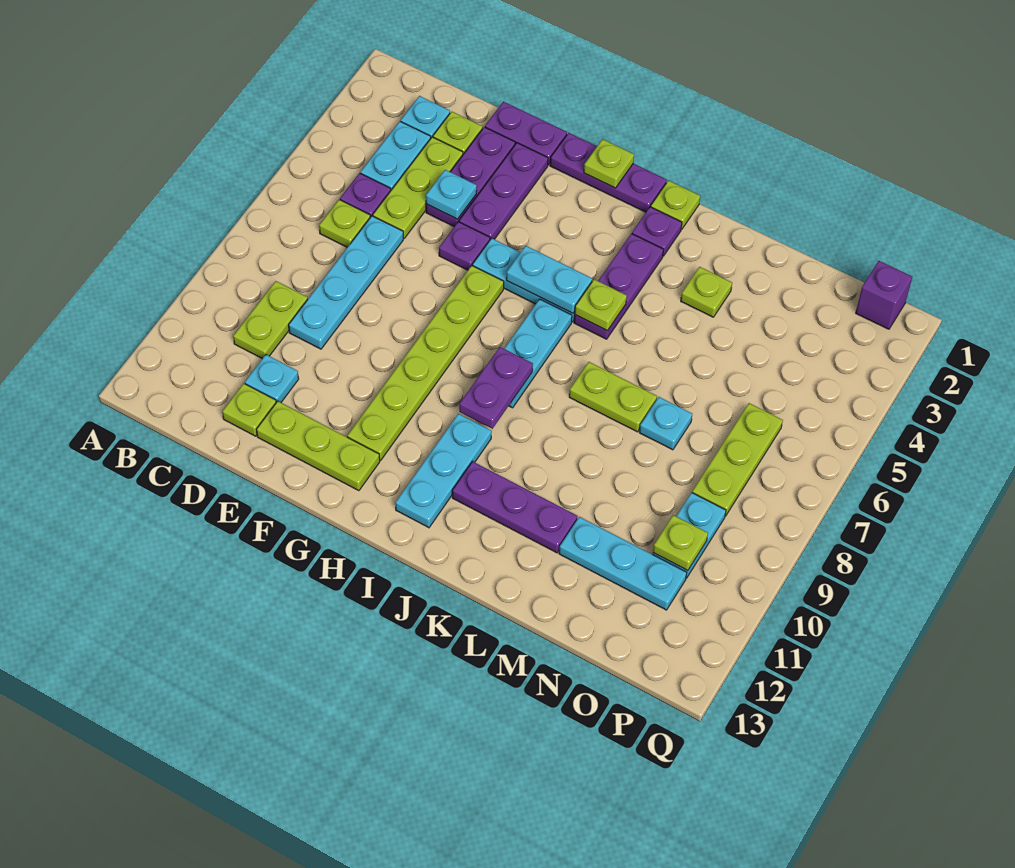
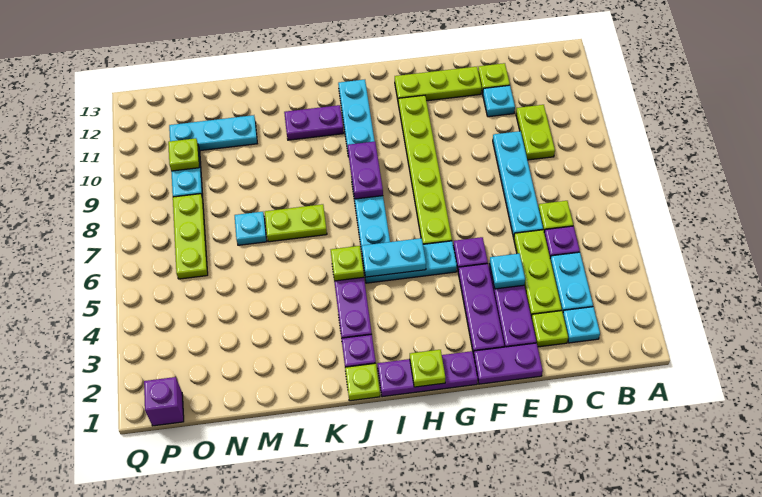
purple plate J11:L11 level 1 -> purple plate J11:K11 level 1
lime plate L3 level 1 -> none

